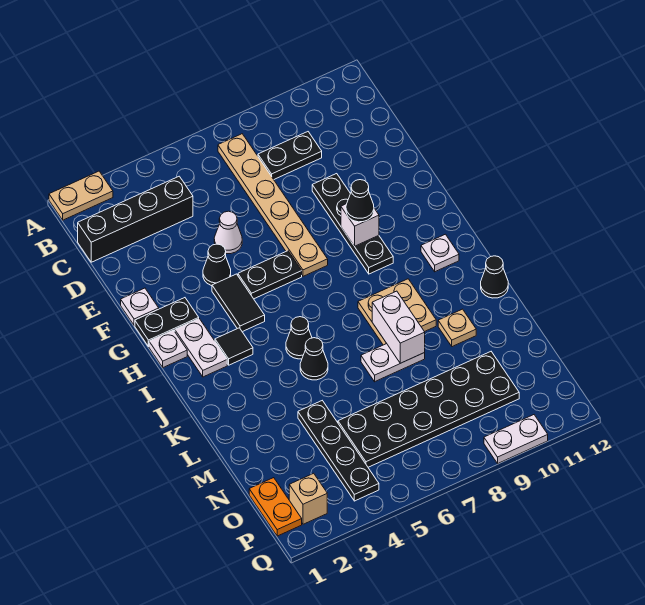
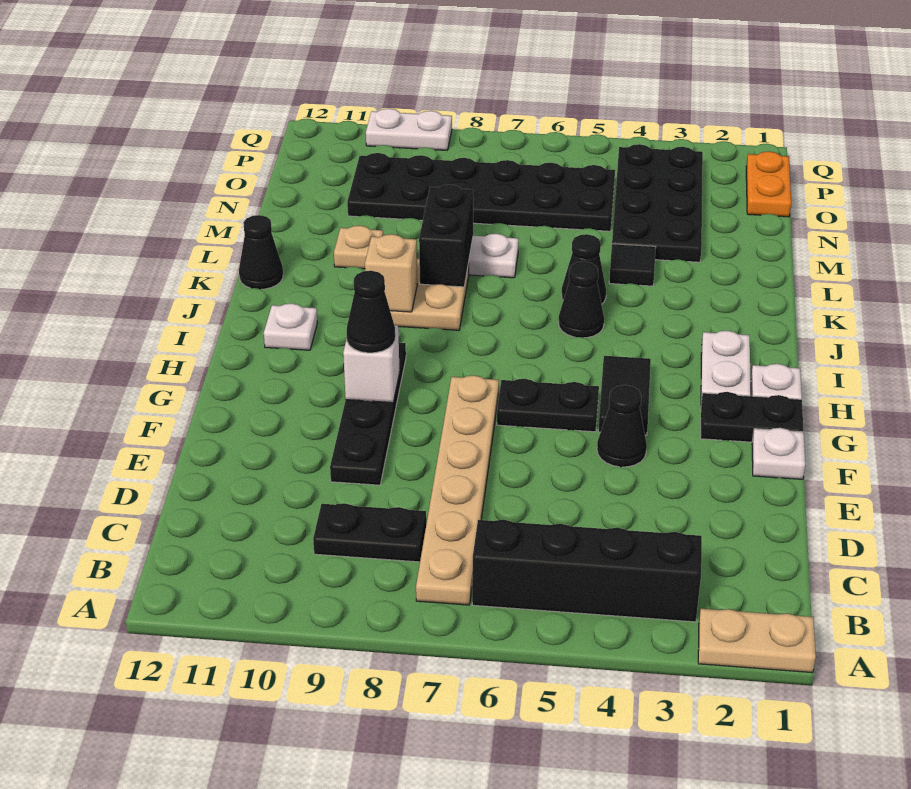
black brick C1:C4 level 1 -> black brick B3:B6 level 1
white cone E5 level 1 -> none
black tile I3 level 1 -> black tile L4 level 1
white brick K8:L8 level 2 -> black brick K8:L8 level 2
black plate M4:P4 level 1 -> black plate M3:P4 level 1
tan brick P2 level 1 -> tan brick J9 level 2

